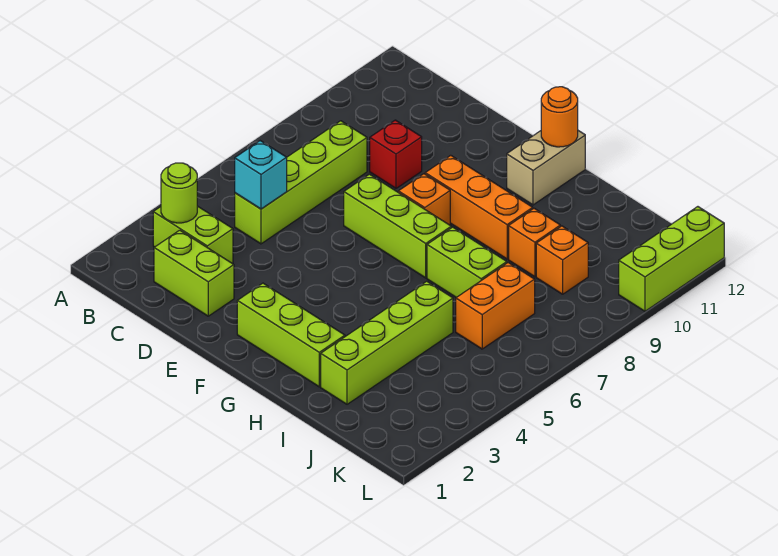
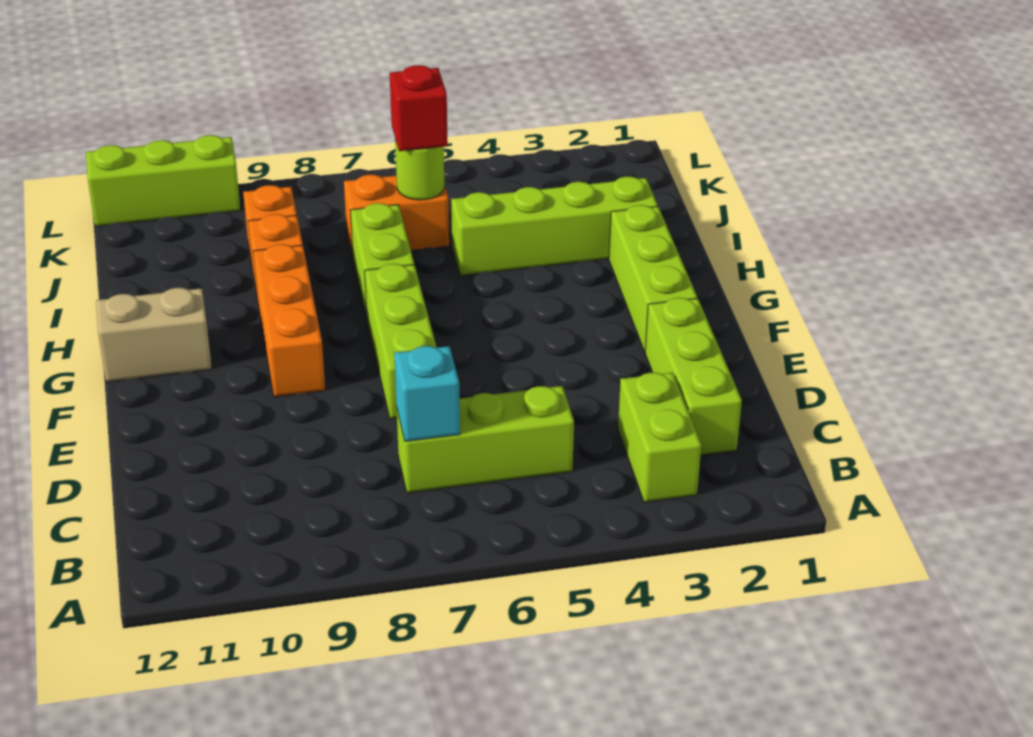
lime round brick B3 level 2 -> lime round brick J6 level 2
lime brick C2:D2 level 1 -> lime brick C2:E2 level 1
lime brick C5:C8 level 1 -> lime brick C5:C7 level 1
cyan brick C5 level 2 -> cyan brick C7 level 2
red brick D9 level 1 -> red brick J6 level 3
orange brick F8 level 1 -> none
orange round brick G12 level 2 -> none

